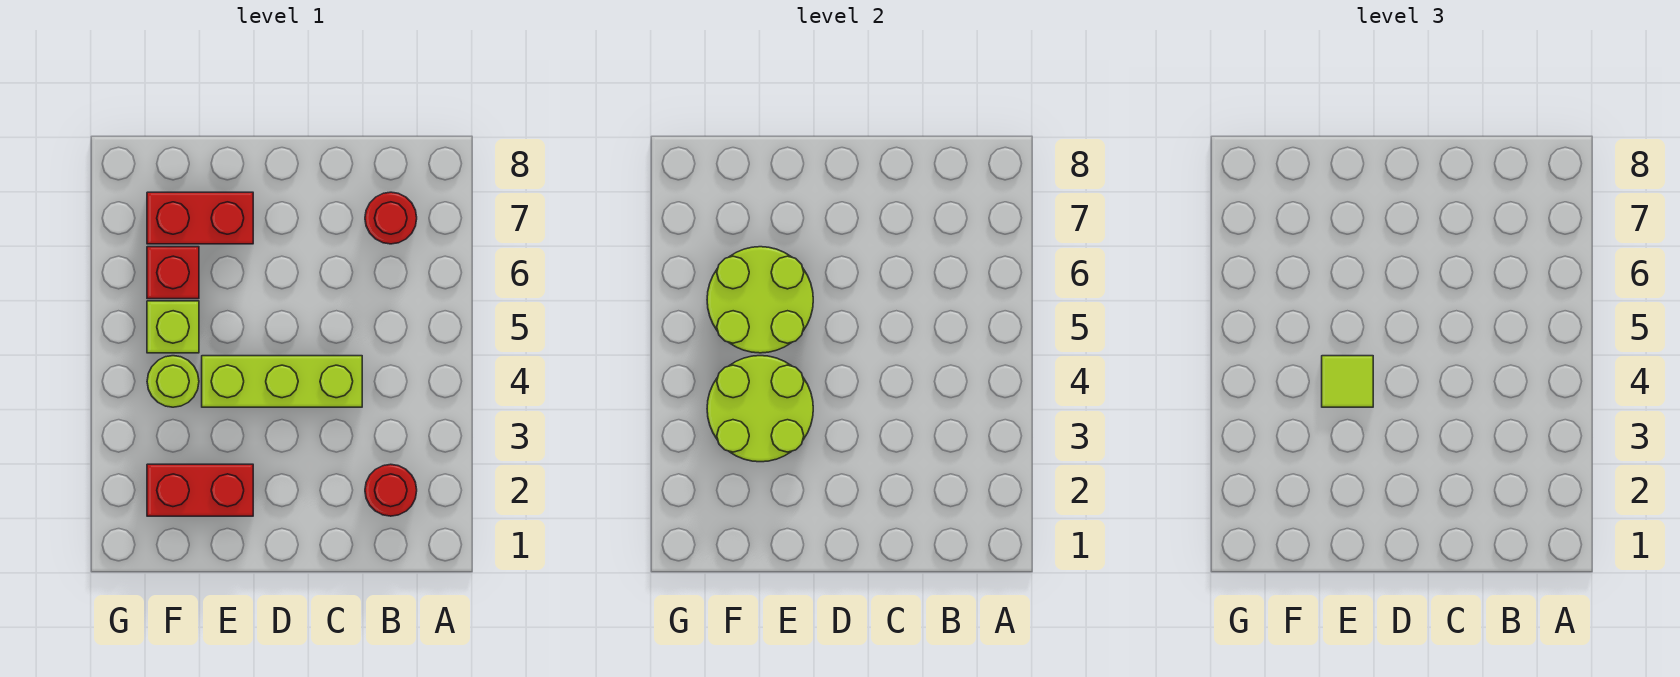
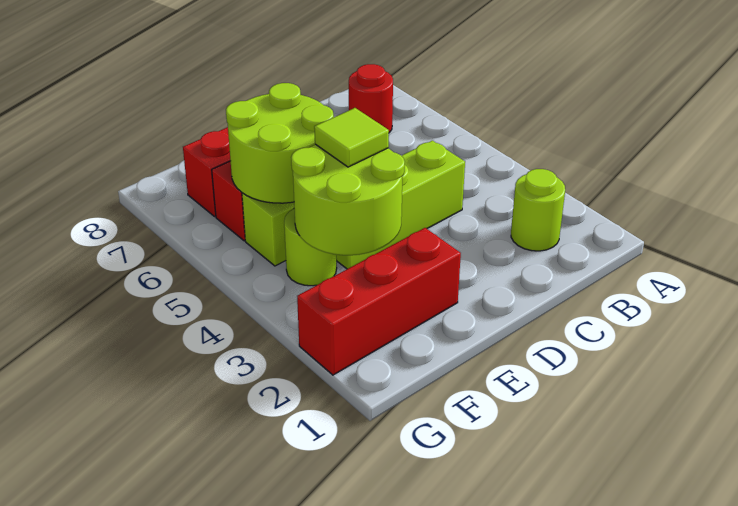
red round brick B2 level 1 -> lime round brick B2 level 1
red brick E2:F2 level 1 -> red brick E2:G2 level 1

